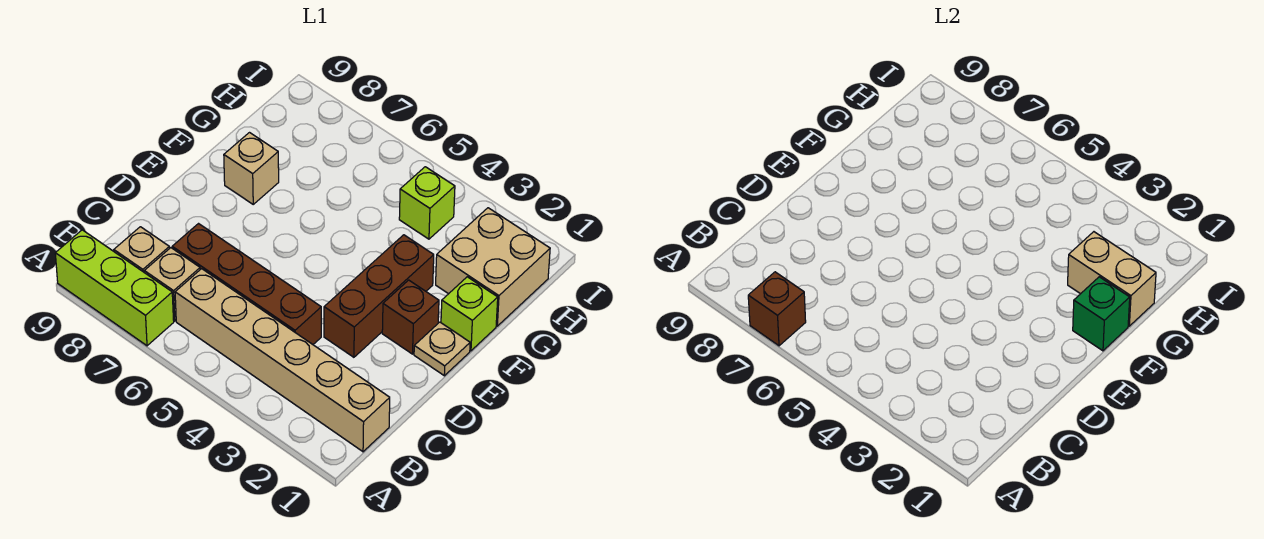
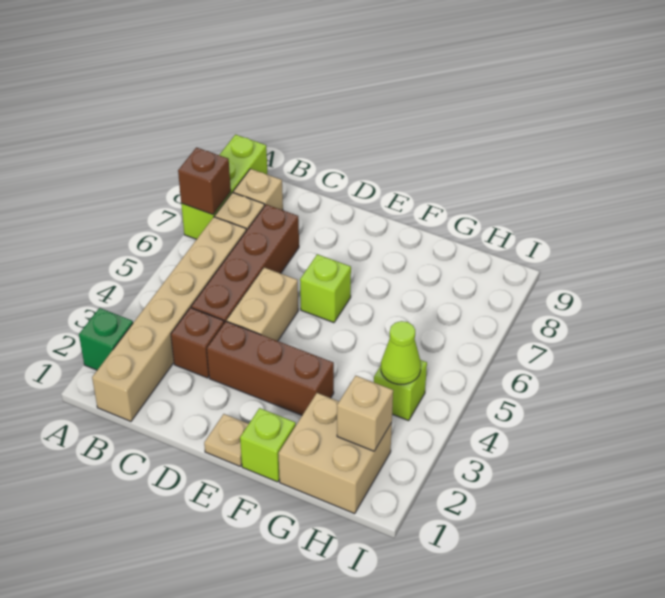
brown brick E2 level 1 -> brown brick C3 level 1
none -> lime brick E6 level 1
green brick F1 level 2 -> green brick A2 level 1
tan brick F8 level 1 -> tan brick H2 level 2
tan brick G1:G2 level 2 -> tan brick D4:D5 level 1
none -> lime cone H4 level 2

